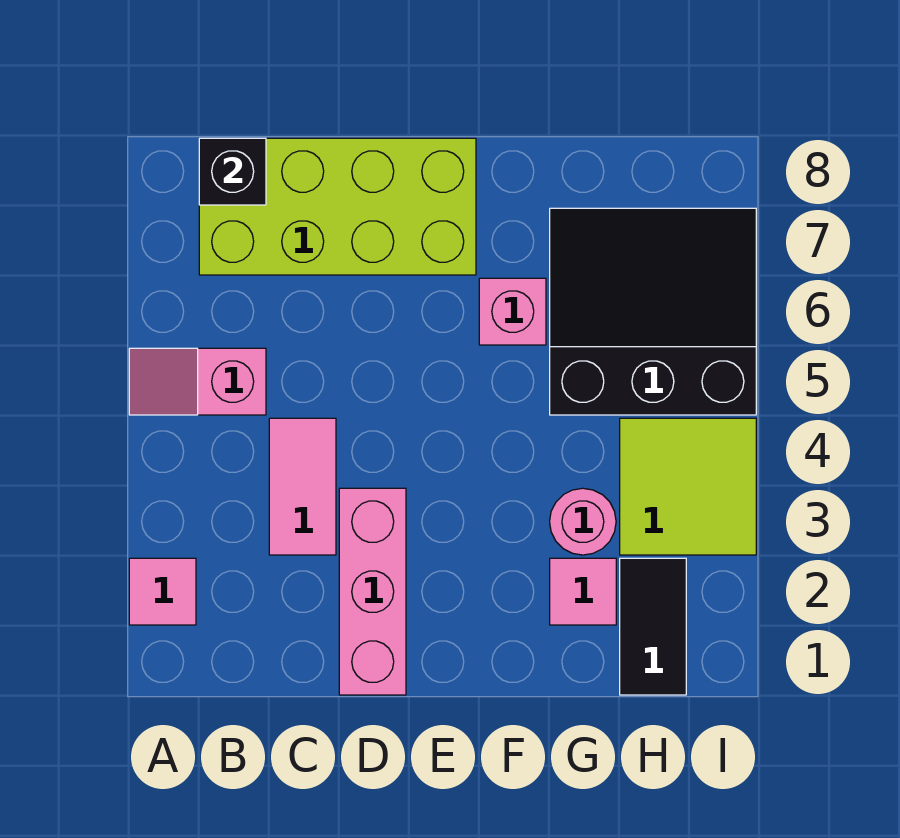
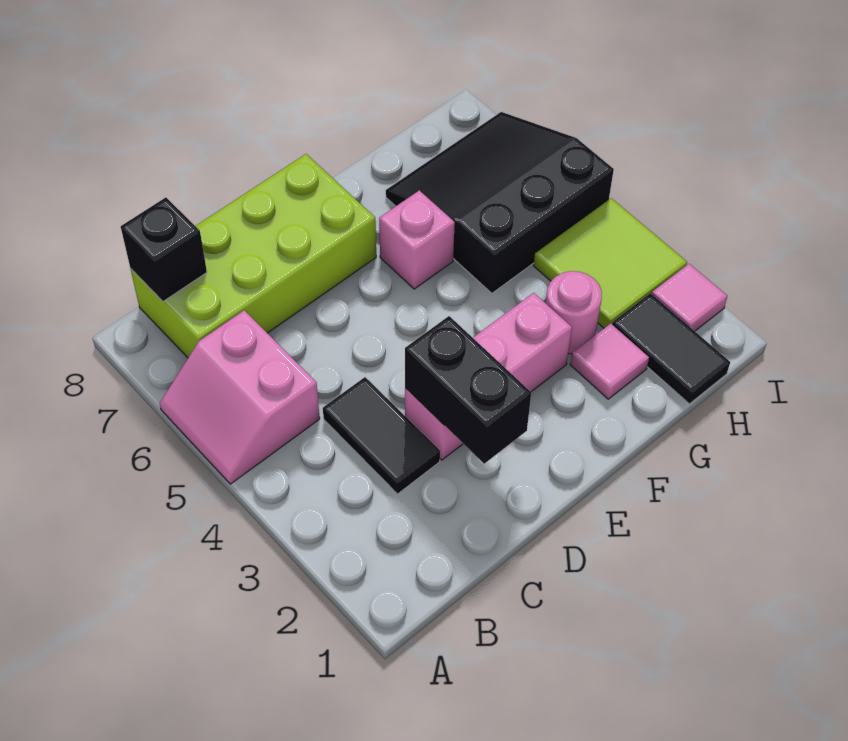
pink tile A2 level 1 -> pink tile I2 level 1
pink slope A5:B5 level 1 top B -> pink slope A5:B6 level 1 top B
pink tile C3:C4 level 1 -> black tile C3:C4 level 1
pink brick D1:D3 level 1 -> pink brick D3:F3 level 1
none -> black brick D2:D3 level 2

